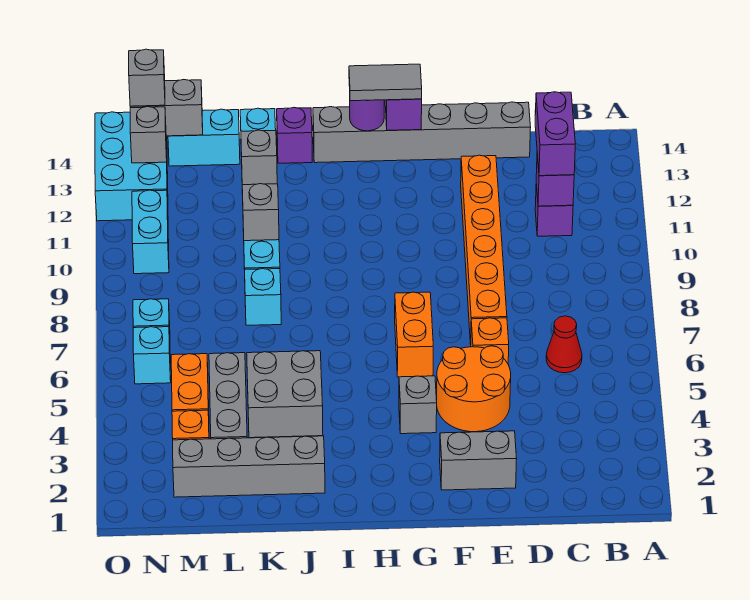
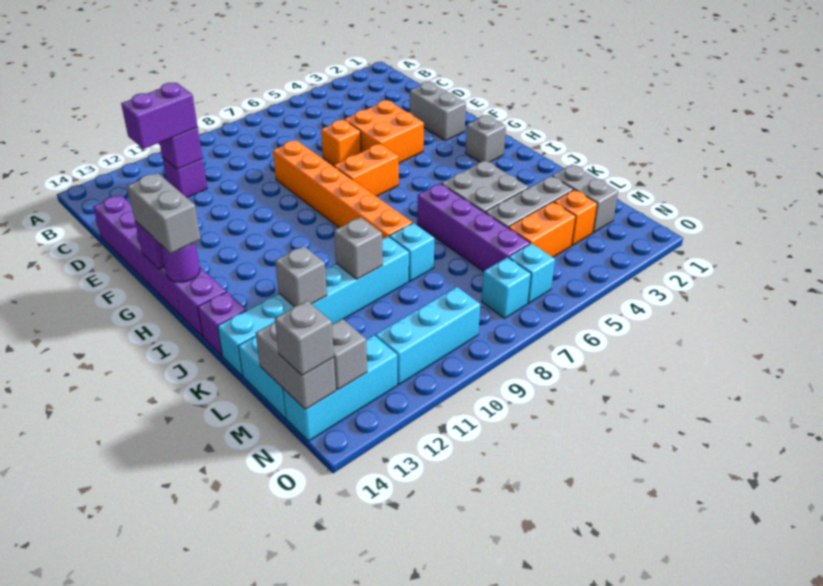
red cone C6 level 1 -> none
grey brick D14:I14 level 1 -> purple brick D14:I14 level 1
orange round brick E4:F5 level 1 -> orange brick E4:F5 level 1
orange brick E7:E12 level 1 -> orange brick E8:J8 level 1
grey brick G4 level 1 -> grey brick H2 level 1
grey tile G14:H14 level 3 -> grey brick G14:H14 level 3
grey brick J2:M2 level 1 -> grey brick L2:M2 level 1
none -> purple brick J6:M6 level 1
cyan brick N10:N11 level 1 -> cyan brick N9:N11 level 1
cyan brick N12:O14 level 1 -> cyan brick N12:N14 level 1

